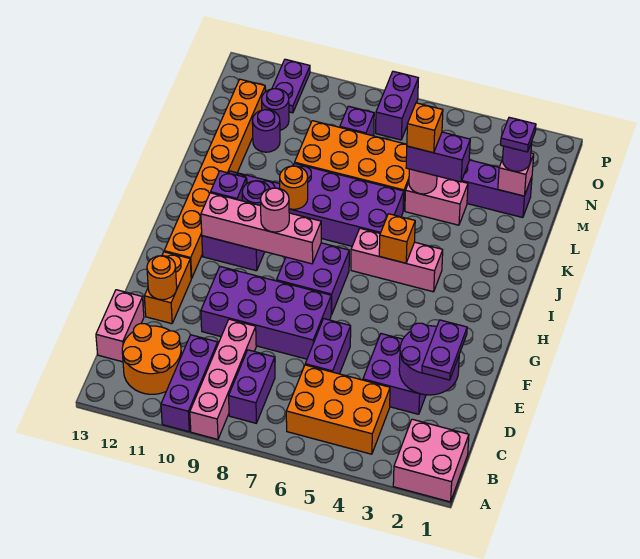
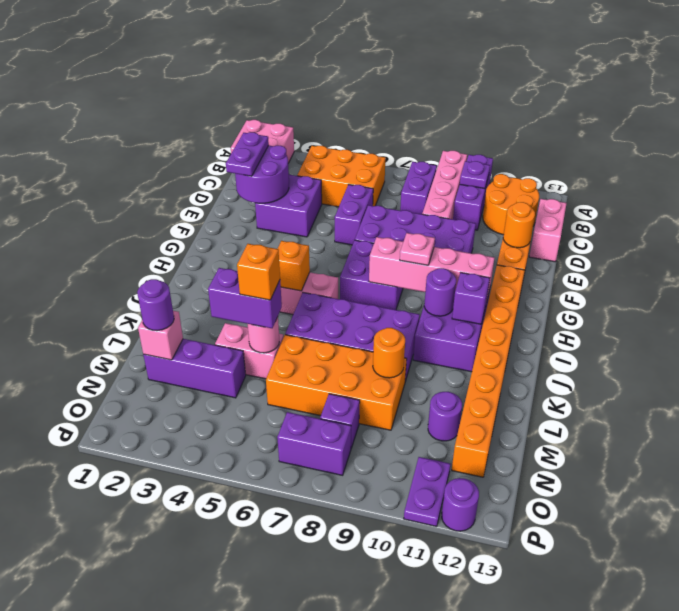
pink round brick H9 level 3 -> pink plate H9 level 3
orange round brick J9 level 2 -> orange round brick L9 level 2
purple plate M2 level 4 -> purple plate B10 level 2
purple round brick N11 level 1 -> purple round brick P12 level 1
purple brick O7:P7 level 1 -> purple brick O7:O8 level 1

